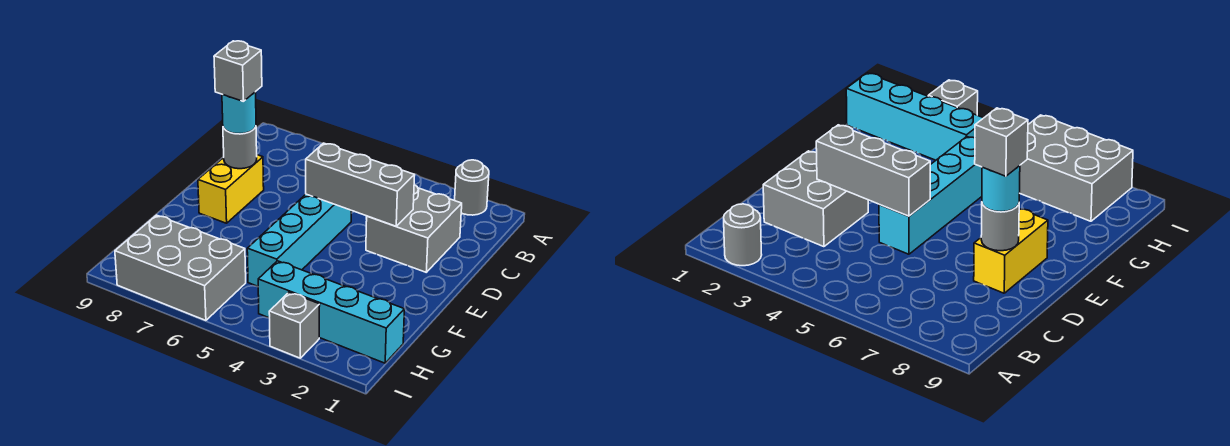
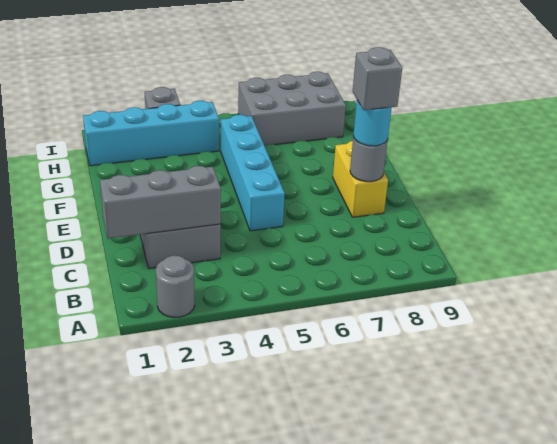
grey brick D3:D5 level 2 -> grey brick C1:C3 level 2

